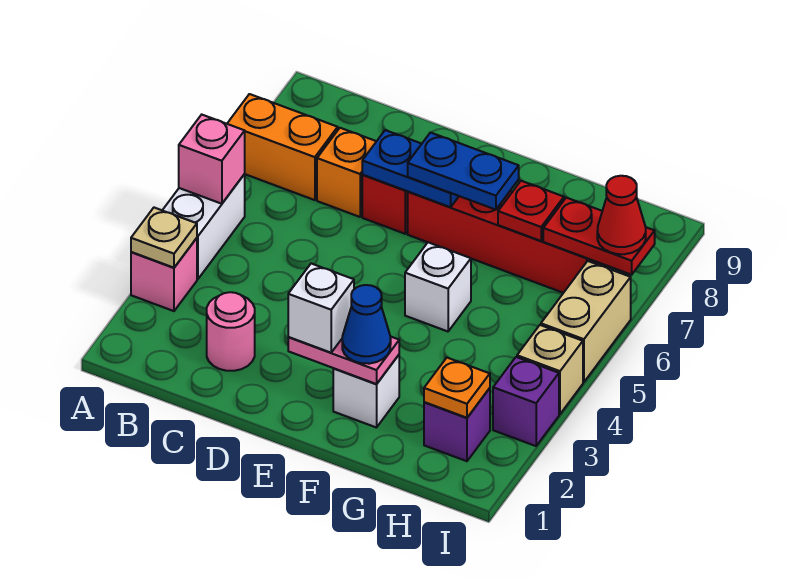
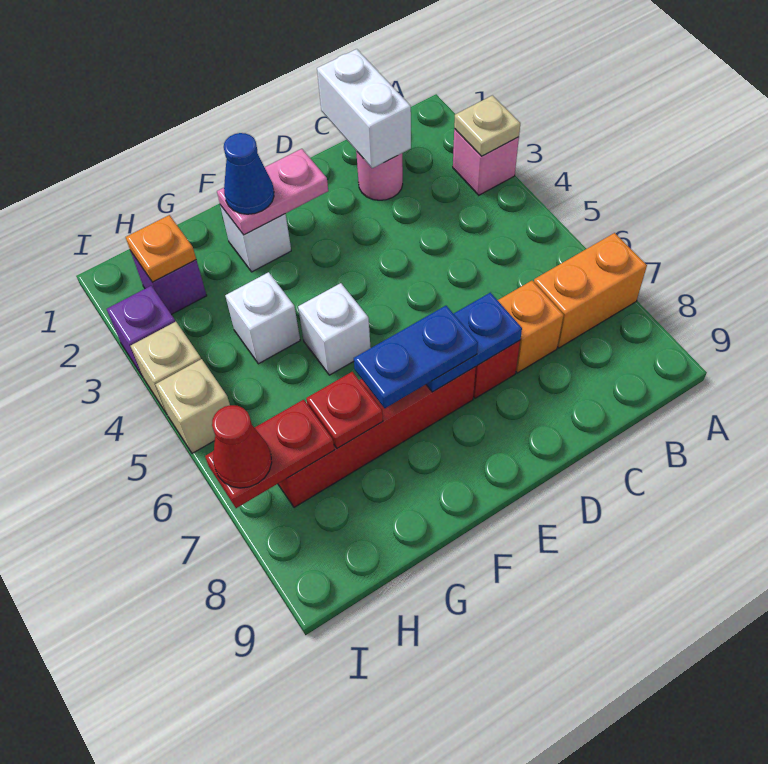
white brick A4:A5 level 1 -> white brick C1:C2 level 2
pink brick A5 level 2 -> none
white brick E2 level 3 -> white brick G4 level 1
tan brick I5:I6 level 1 -> tan brick I5 level 1

